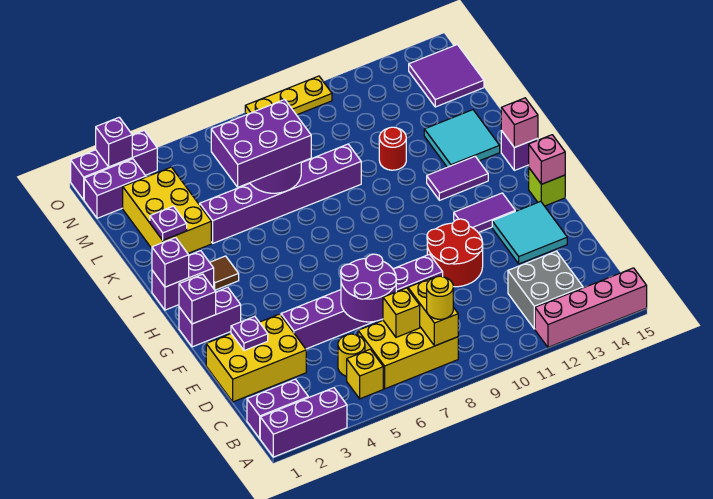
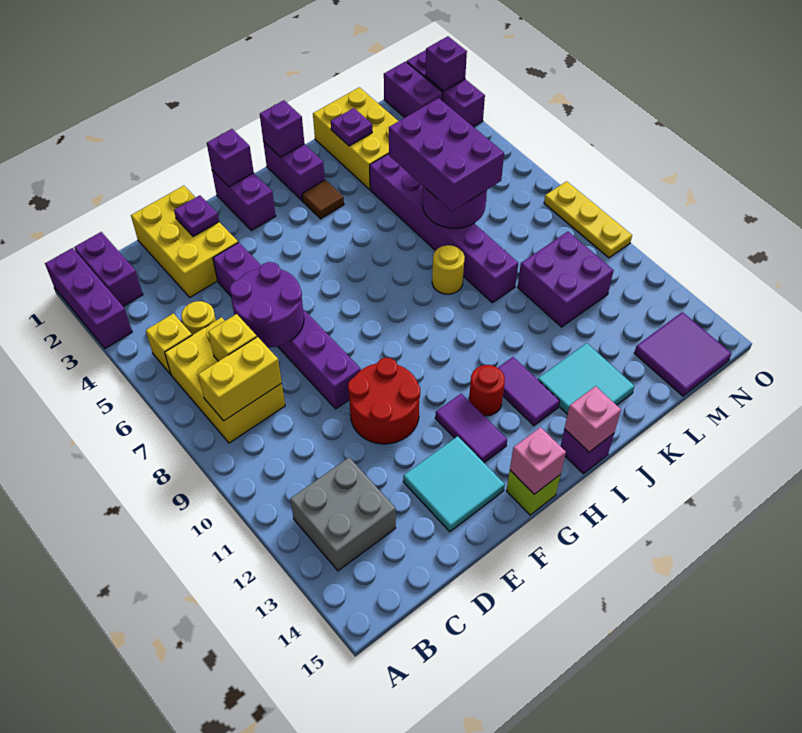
pink brick A12:A15 level 1 -> none
yellow round brick B8 level 3 -> yellow round brick J8 level 1
yellow brick K2:M3 level 1 -> yellow brick K1:L3 level 1
red round brick K11 level 1 -> red round brick H12 level 1
none -> purple brick L10:M11 level 1

